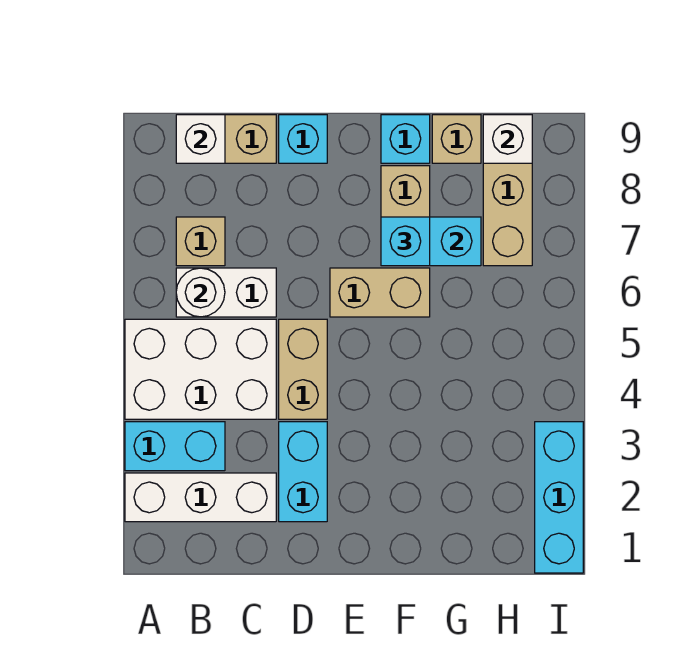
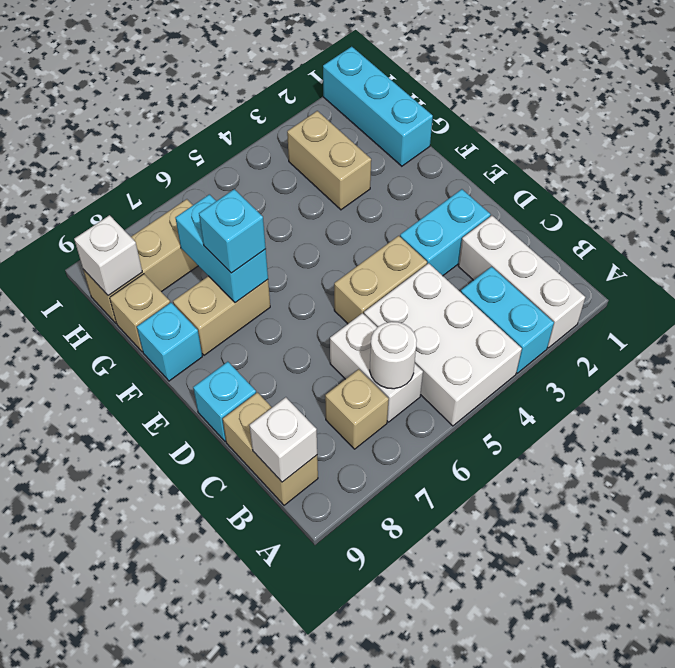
tan brick E6:F6 level 1 -> tan brick G3:H3 level 1
cyan brick I1:I3 level 1 -> cyan brick G1:I1 level 1

